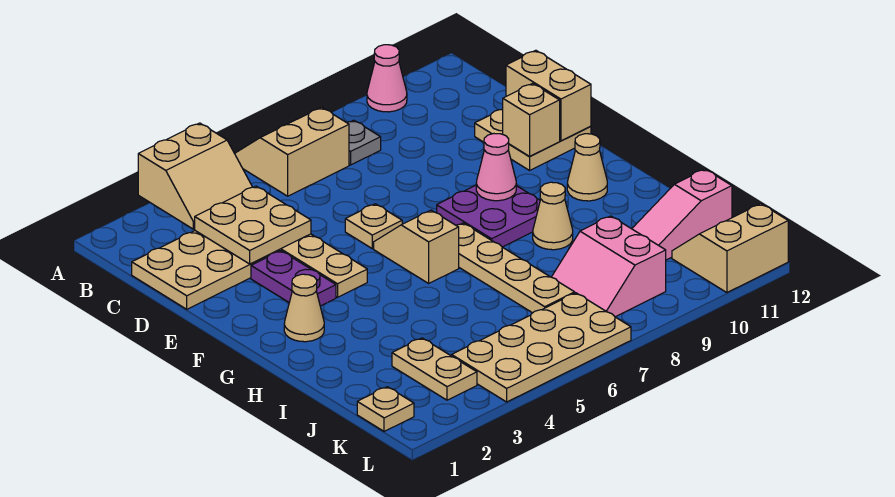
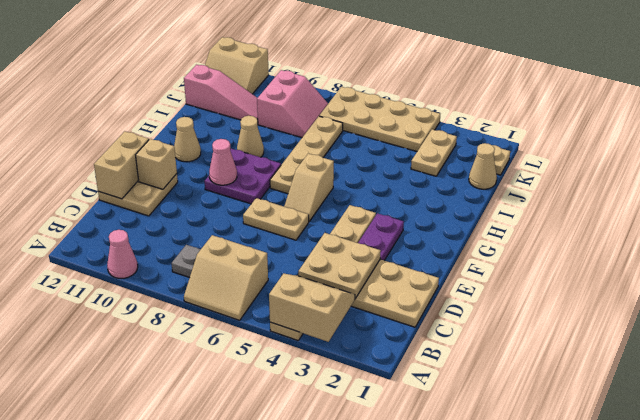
tan plate E6 level 1 -> tan plate E6:E7 level 1
tan cone G2 level 1 -> tan cone J1 level 1

